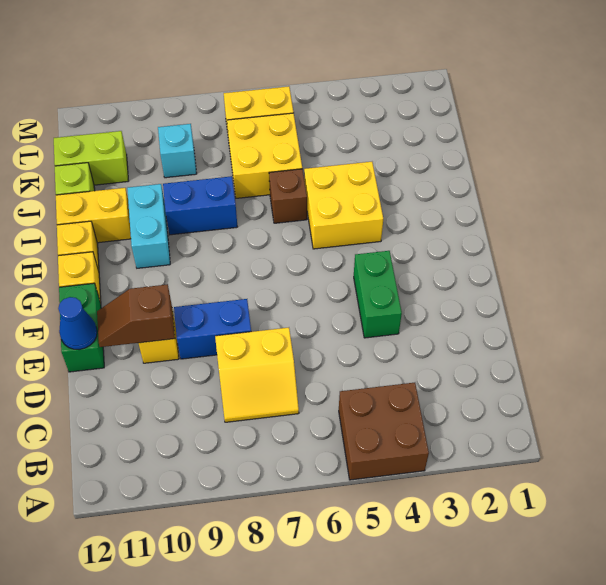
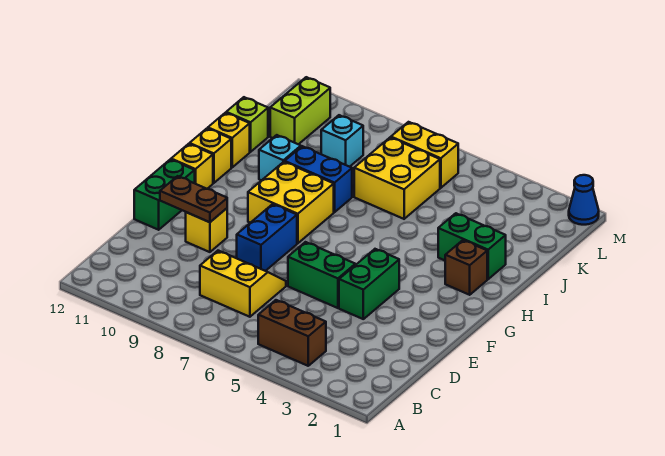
brown brick A4:B5 level 1 -> brown brick B4:B5 level 1
yellow slope C7:D8 level 1 top D -> yellow slope C7:D8 level 1 top C
none -> green brick E5:E6 level 1
blue brick E8:E9 level 1 -> blue brick E8:F8 level 1
brown slope E10:E11 level 2 top 10 -> brown plate E10:E11 level 2
blue cone E12 level 2 -> blue cone M1 level 1
yellow brick H4:I5 level 1 -> yellow brick G8:H9 level 1
cyan brick H10:I10 level 1 -> cyan brick I10 level 1
none -> green brick I2:I3 level 1
brown brick I6 level 1 -> brown brick H2 level 1
yellow brick I11:I12 level 1 -> yellow brick I12 level 1
lime brick K11:K12 level 1 -> lime brick K11:L11 level 1

